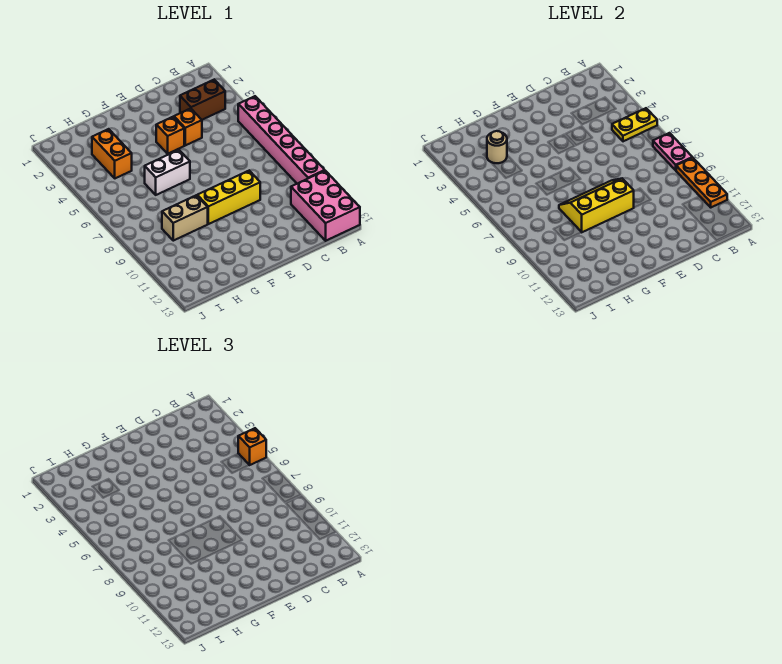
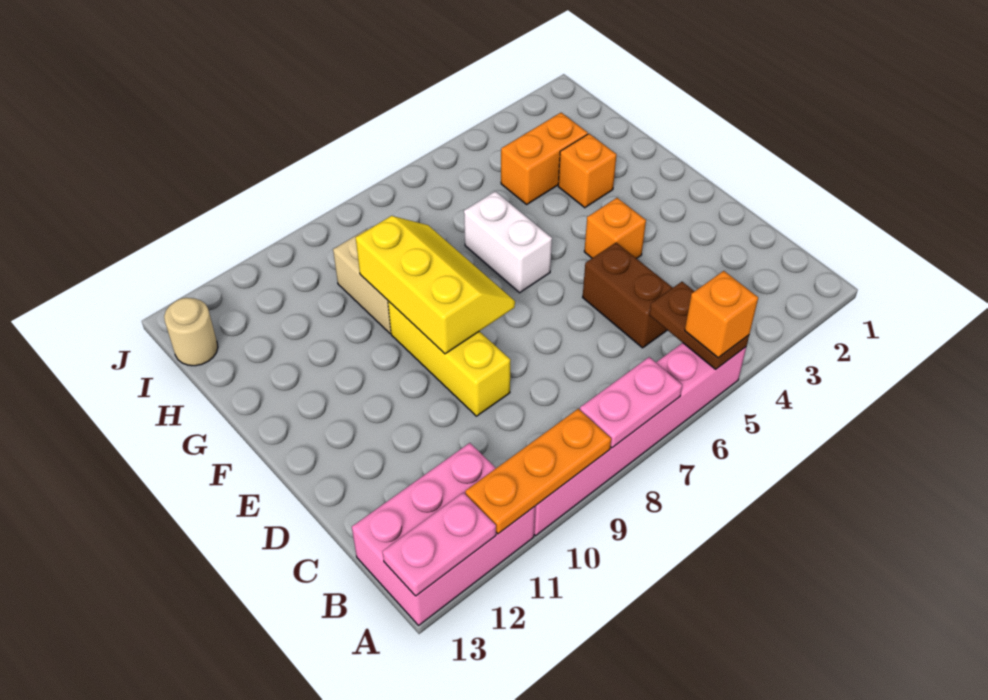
yellow plate A5:B5 level 2 -> brown plate A5:B5 level 2
none -> pink plate A12:A13 level 2
brown brick B3:C3 level 1 -> brown brick C5:D5 level 1
orange brick D4 level 1 -> orange brick G3 level 1
tan round brick H3 level 2 -> tan round brick I13 level 1

